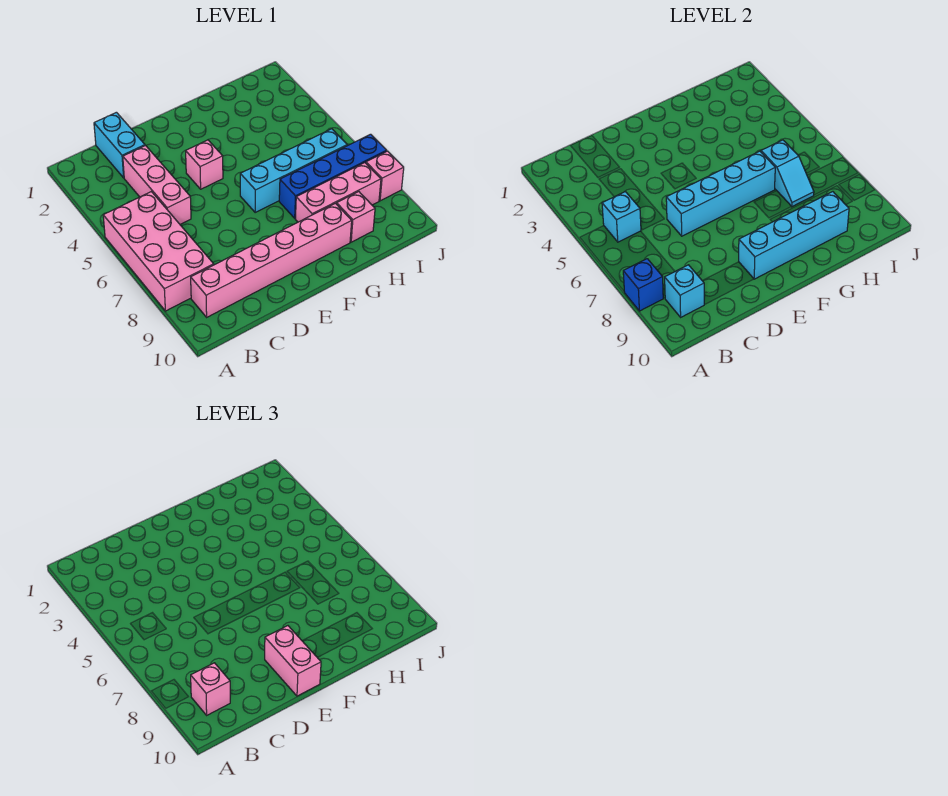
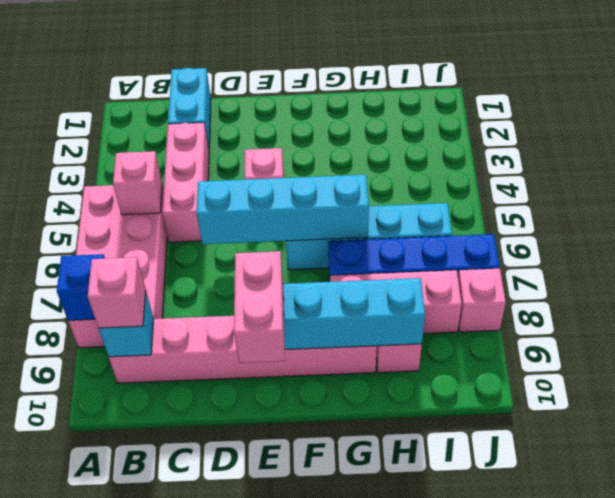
cyan brick B5 level 2 -> pink brick B5 level 2
cyan slope H6:H7 level 2 top 6 -> none

